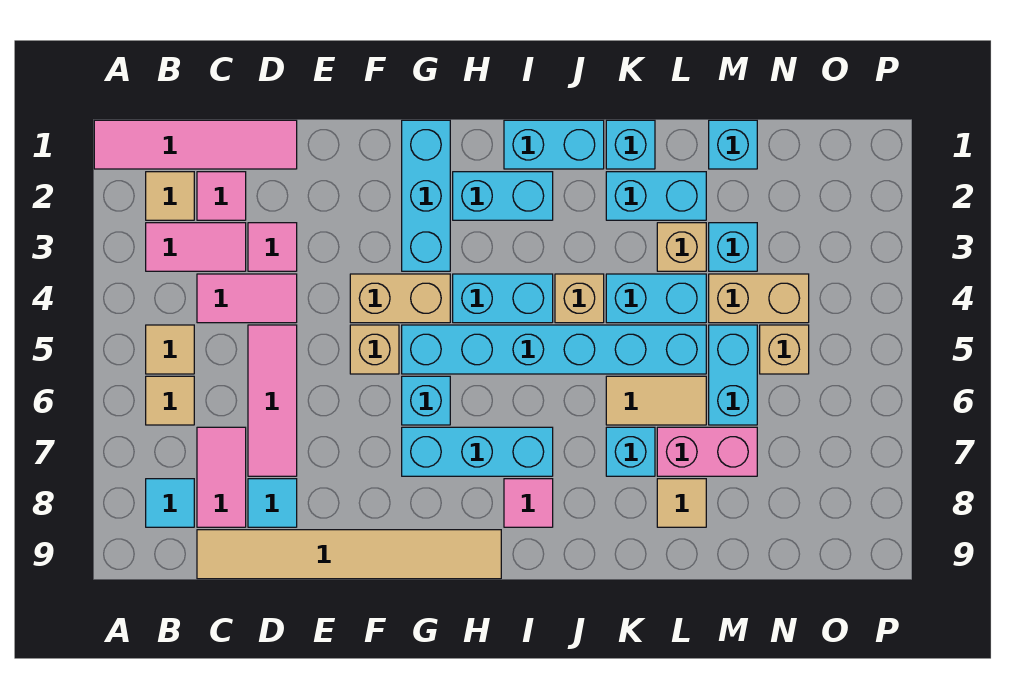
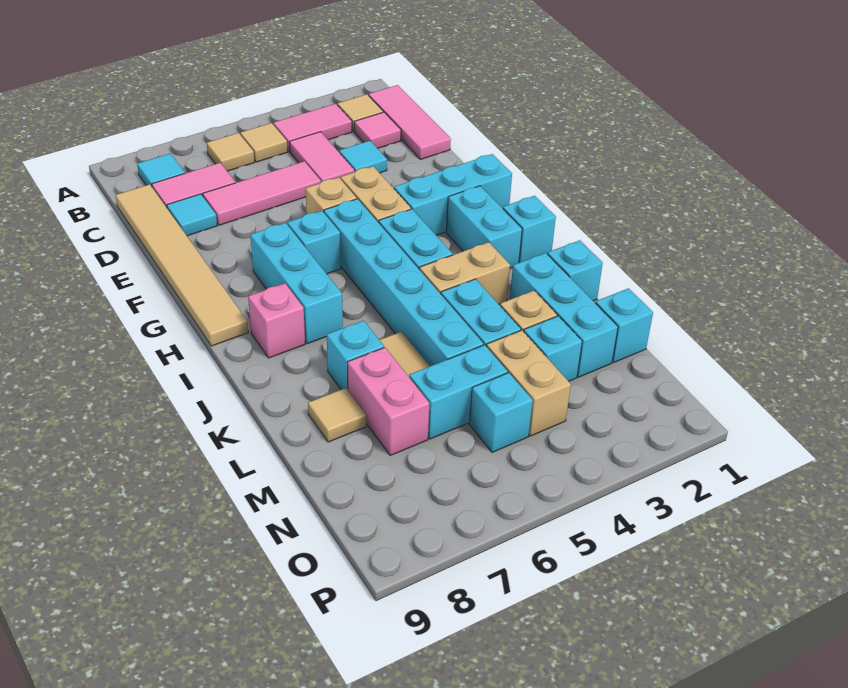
pink tile A1:D1 level 1 -> pink tile B1:D1 level 1
pink tile B3:C3 level 1 -> pink tile B3:B4 level 1
pink tile D3 level 1 -> cyan tile D3 level 1
cyan brick I1:J1 level 1 -> cyan brick I1 level 1
pink tile I8 level 1 -> pink brick I8 level 1
tan brick J4 level 1 -> tan brick J3:J4 level 1
cyan brick K2:L2 level 1 -> cyan brick K2:M2 level 1
tan brick N5 level 1 -> cyan brick N5 level 1

